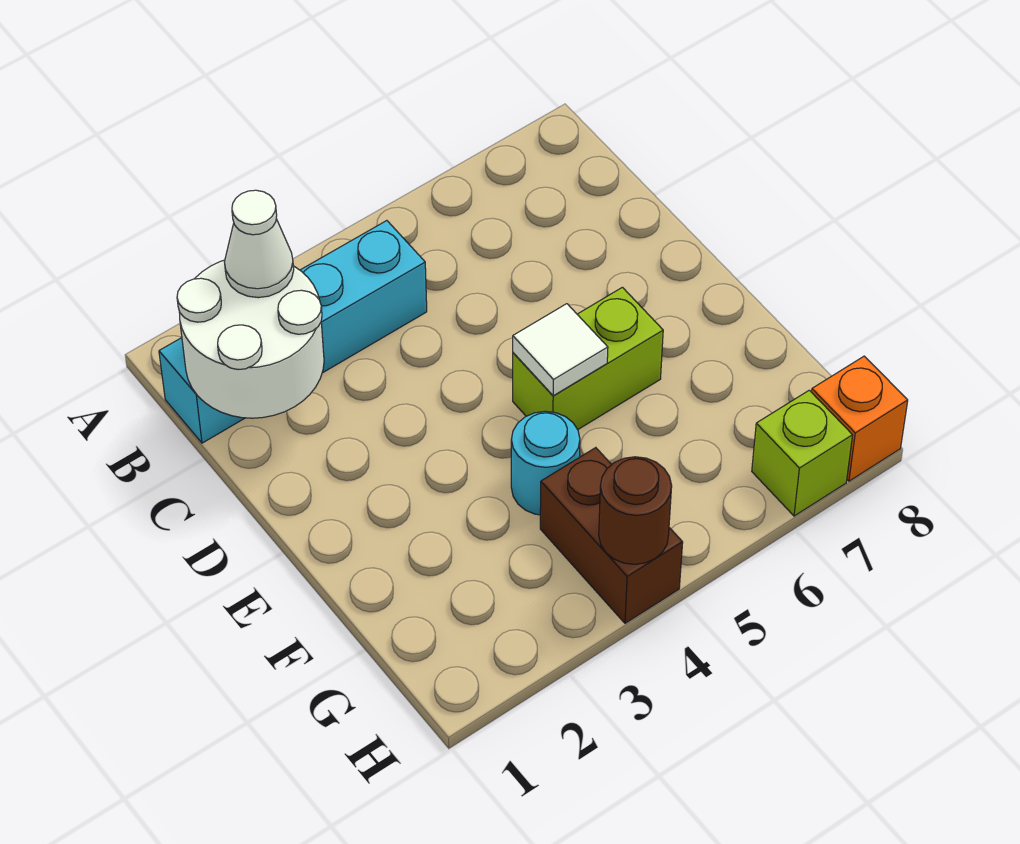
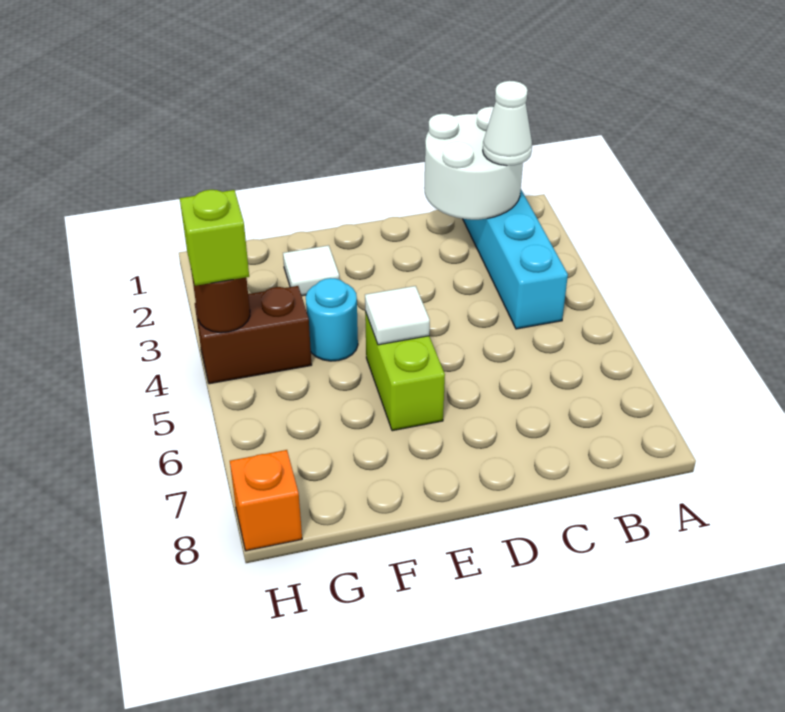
none -> white tile F2 level 1
lime brick H7 level 1 -> lime brick H4 level 3

